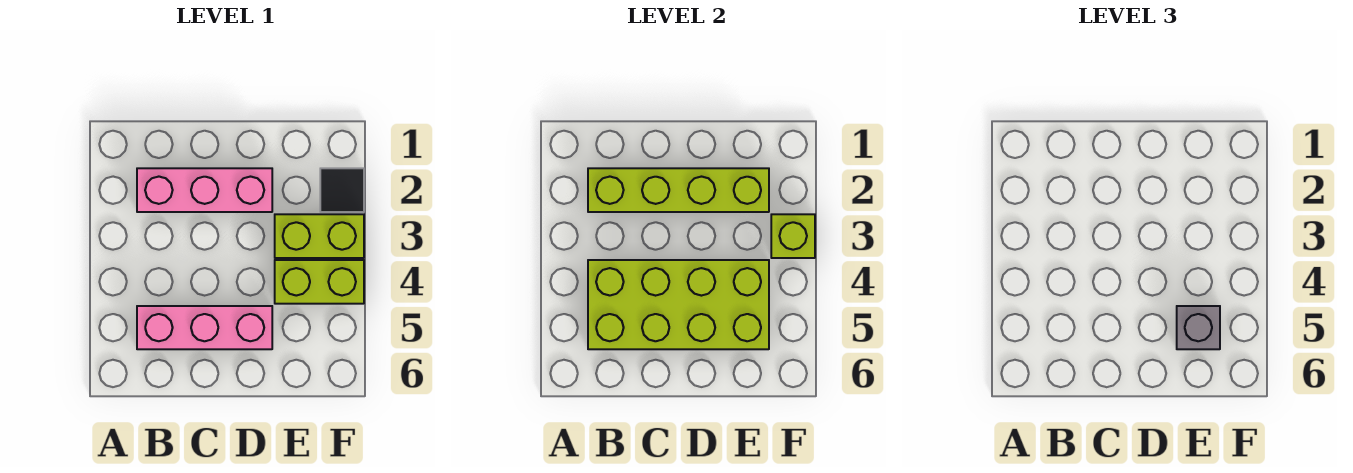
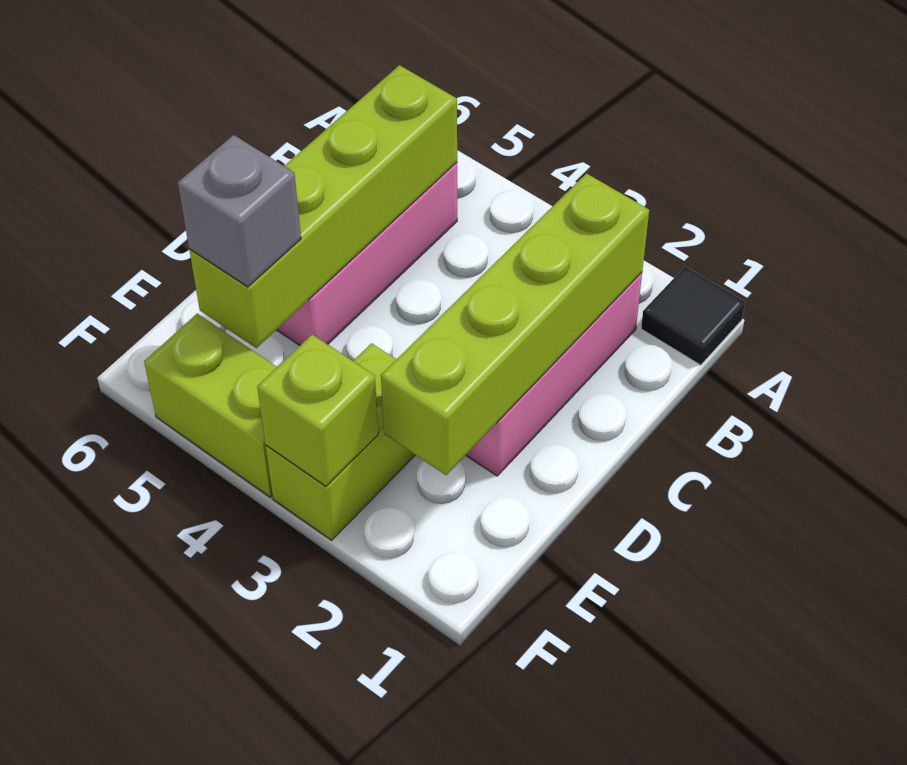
lime brick B4:E5 level 2 -> lime brick B5:E5 level 2
lime brick E4:F4 level 1 -> lime brick F4:F5 level 1
black tile F2 level 1 -> black tile A1 level 1

